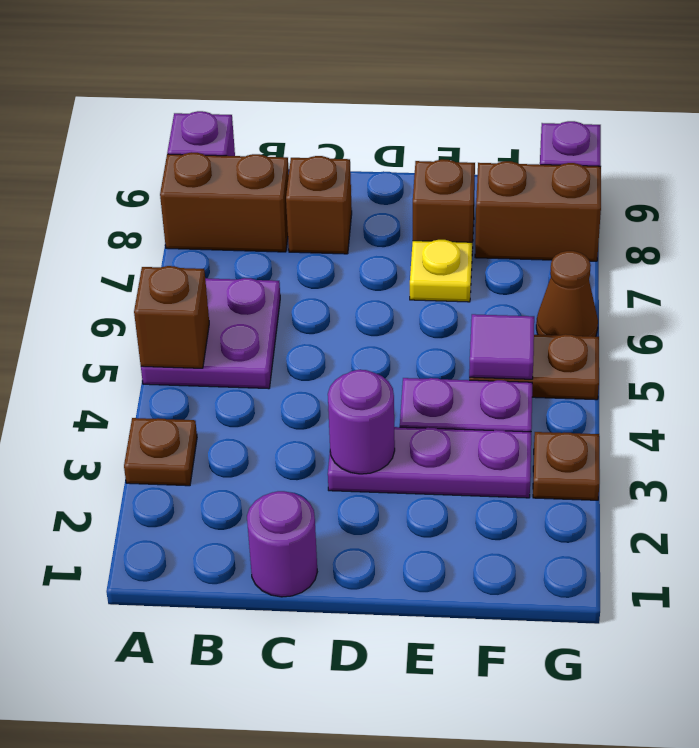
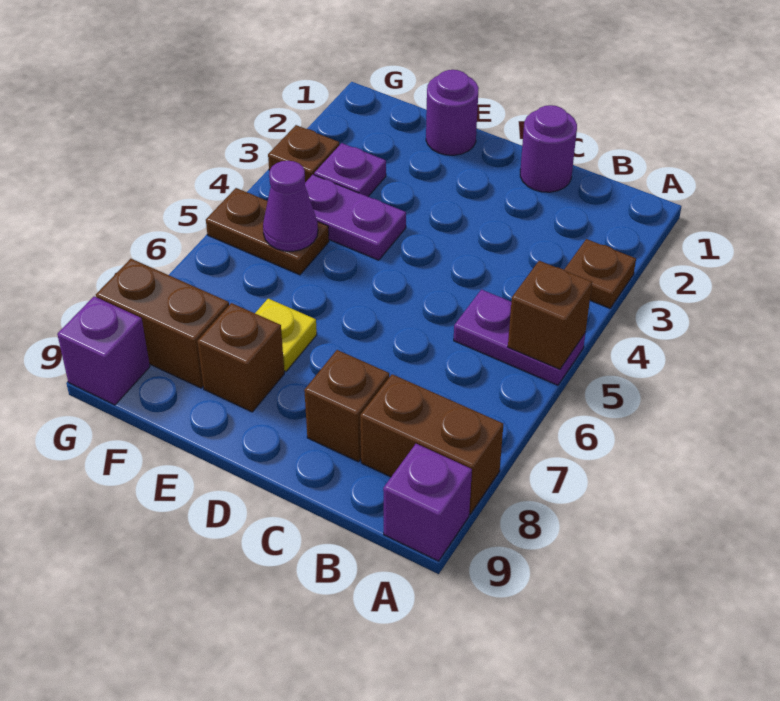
purple plate A5:B6 level 1 -> purple plate A5:B5 level 1
purple plate D3:F3 level 1 -> purple plate F3 level 1
purple round brick D3 level 2 -> purple round brick E1 level 1
purple tile F5 level 2 -> purple cone F5 level 2
brown cone G6 level 1 -> none

